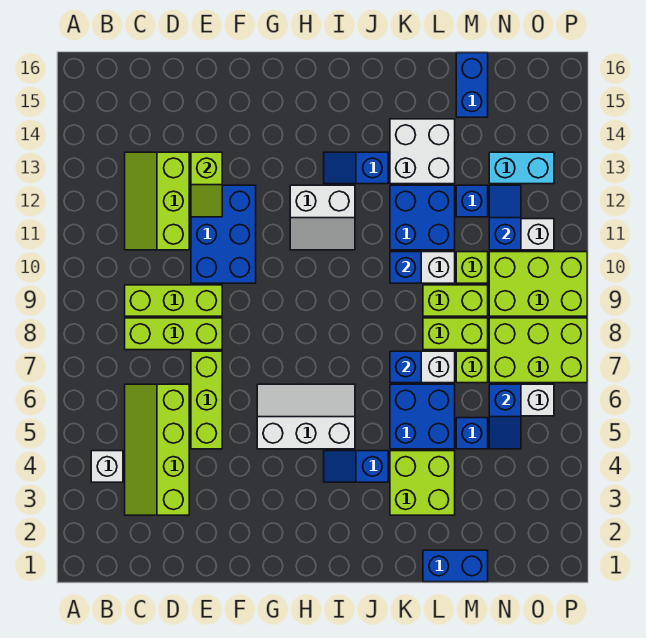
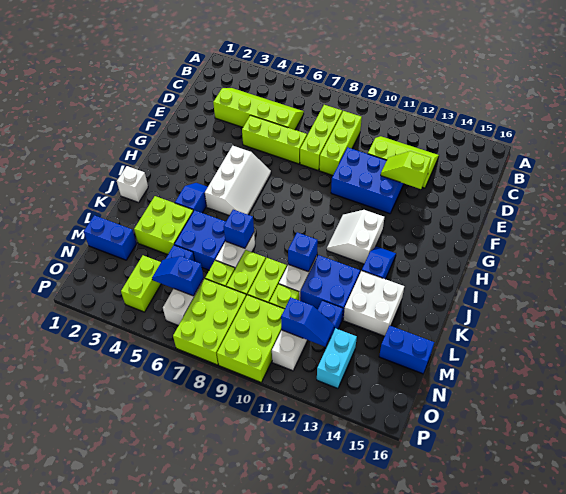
white brick B4 level 1 -> white brick J1 level 1
blue brick L1:M1 level 1 -> blue brick M1:M2 level 1
none -> lime brick N4:O4 level 1

